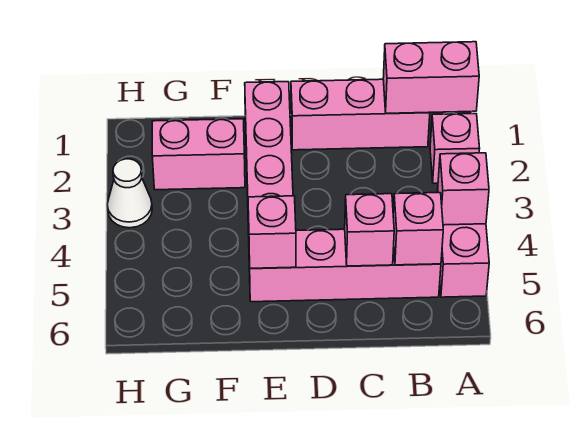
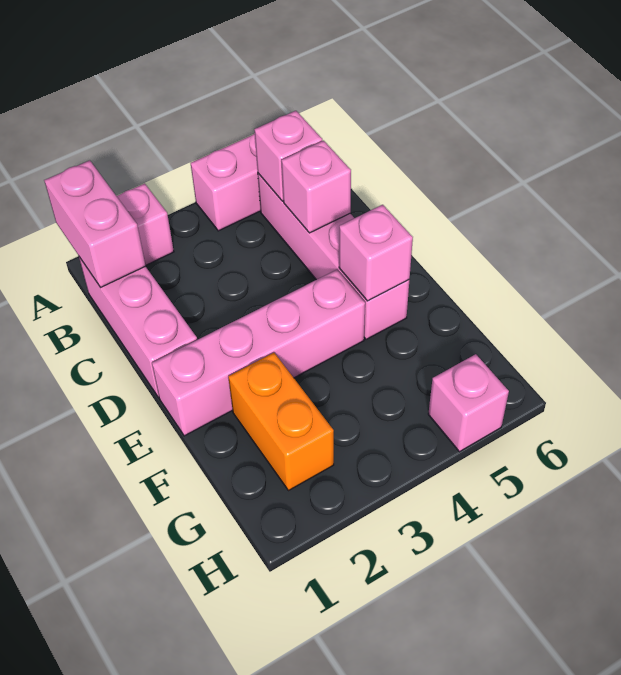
pink brick A4 level 2 -> pink brick H5 level 1
pink brick F2:G2 level 1 -> orange brick F2:G2 level 1
white cone H3 level 1 -> none

